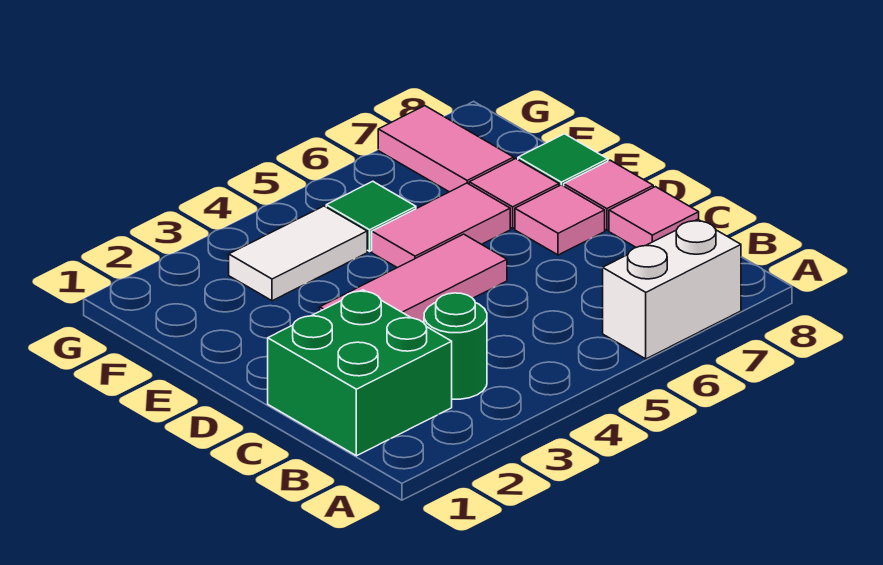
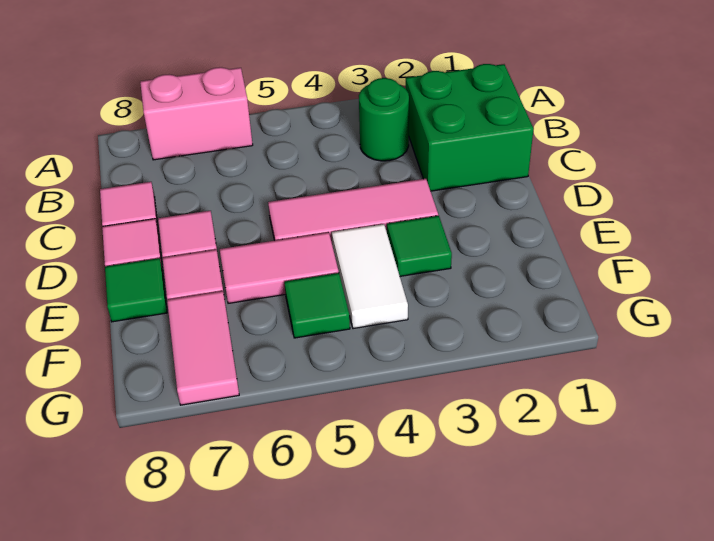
white brick A6:A7 level 1 -> pink brick A6:A7 level 1
none -> green tile E3 level 1
white tile F3:F4 level 1 -> white tile E4:F4 level 1

